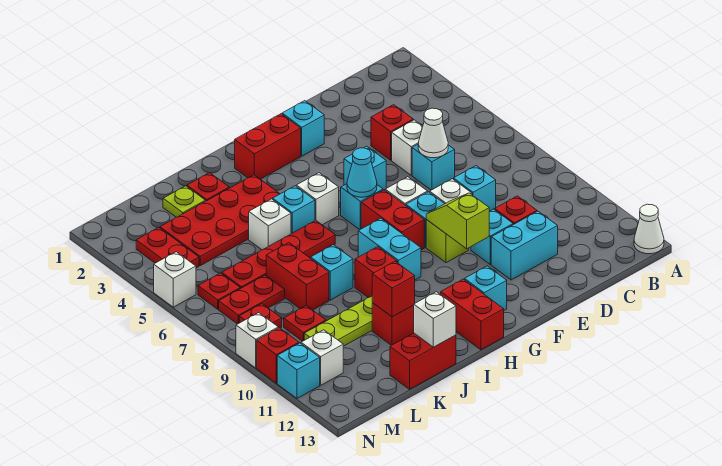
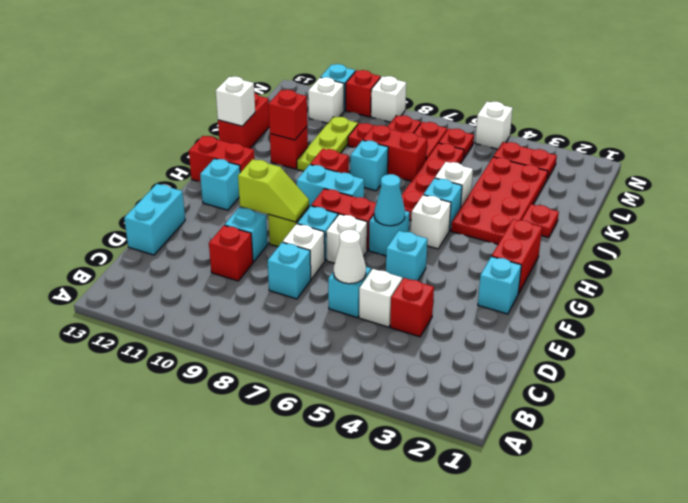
white cone A13 level 1 -> none
cyan brick D11:E11 level 1 -> cyan brick D13:E13 level 1
lime plate K2 level 1 -> none

